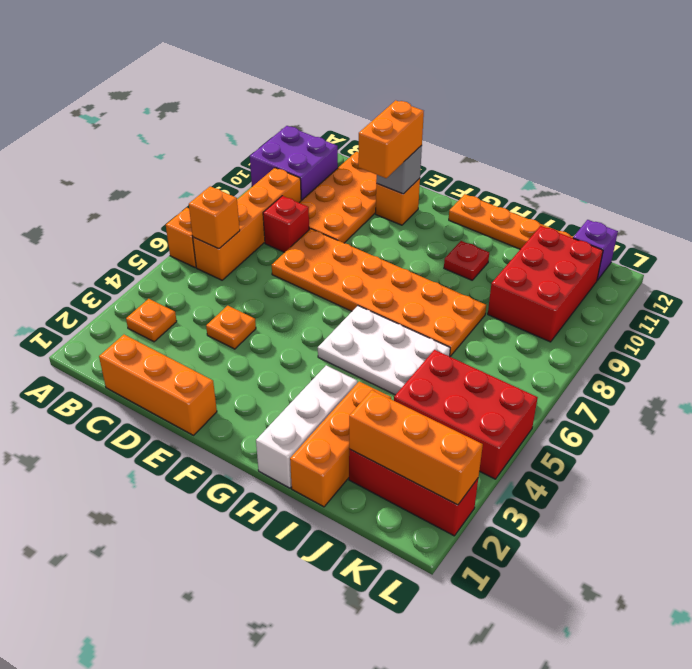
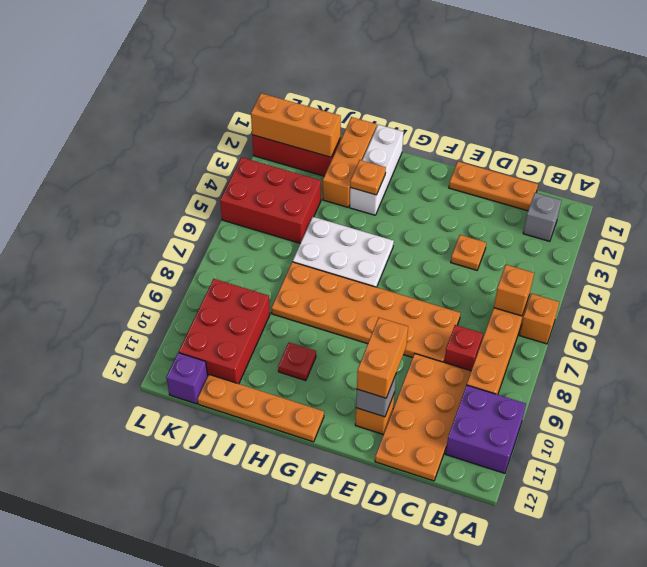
none -> grey brick B2 level 1
orange plate B3 level 1 -> orange plate H3 level 2
orange brick C1:E1 level 1 -> orange plate C1:E1 level 1

